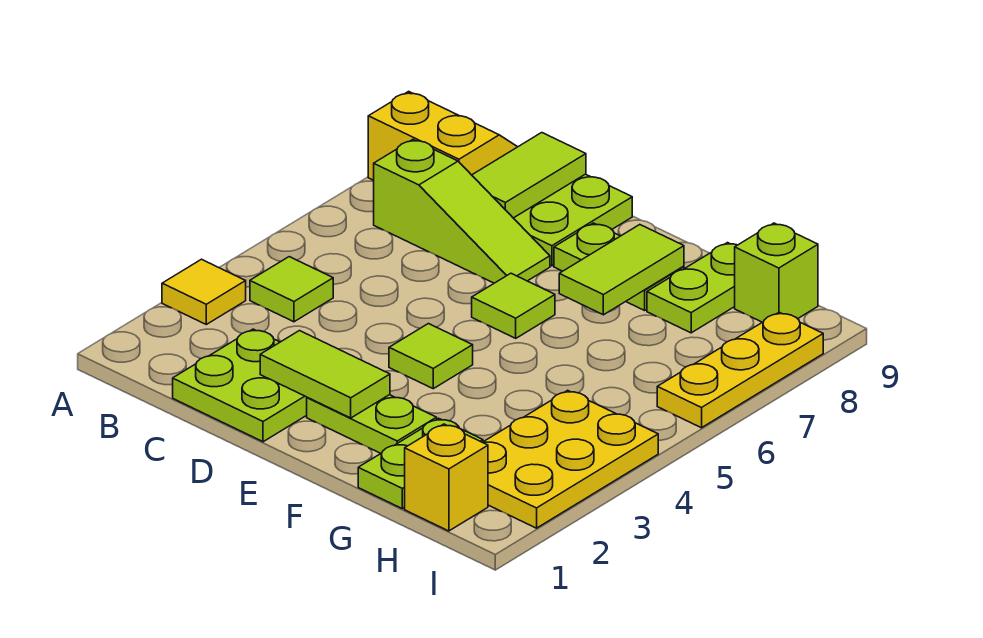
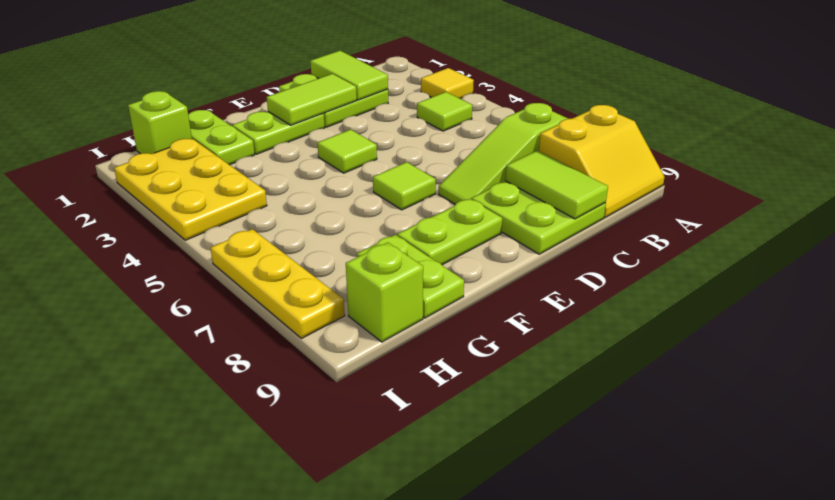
lime tile F7:F8 level 2 -> lime tile C1:C2 level 2
yellow brick H1 level 1 -> lime brick H1 level 1

